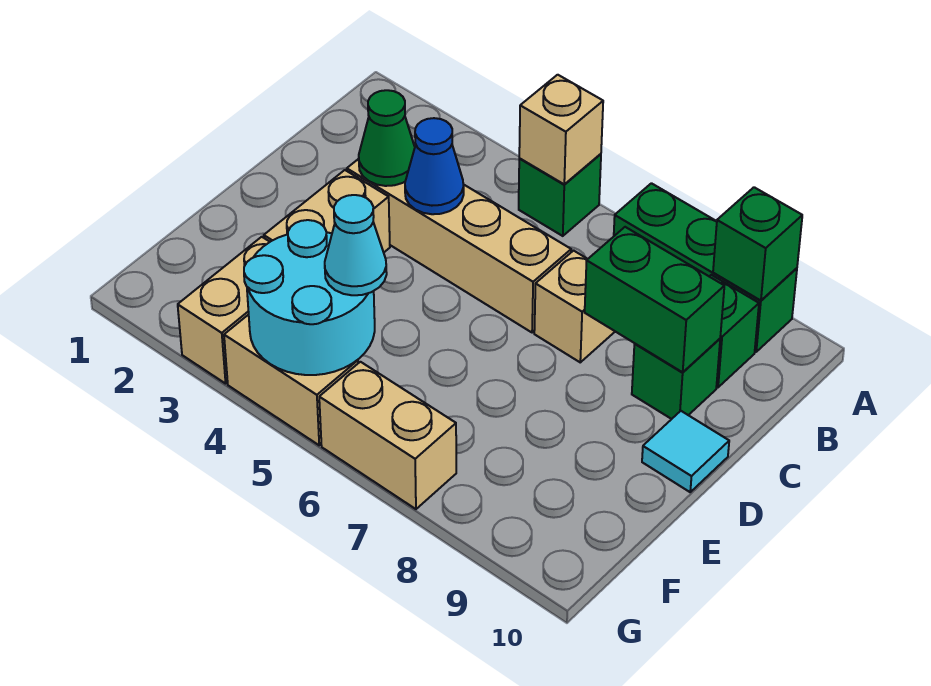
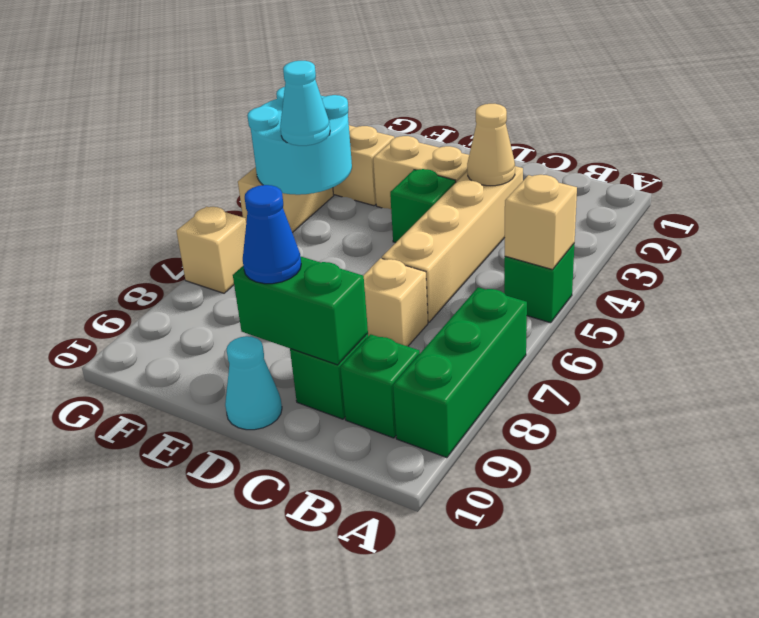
green brick A9 level 2 -> green brick D4 level 1
green cone C3 level 2 -> tan cone C3 level 2
blue cone C4 level 2 -> blue cone D9 level 3
green brick C8:C9 level 2 -> green brick C9:D9 level 2
cyan tile D10 level 1 -> cyan cone D10 level 1
tan brick G6:G7 level 1 -> tan brick G7 level 1

